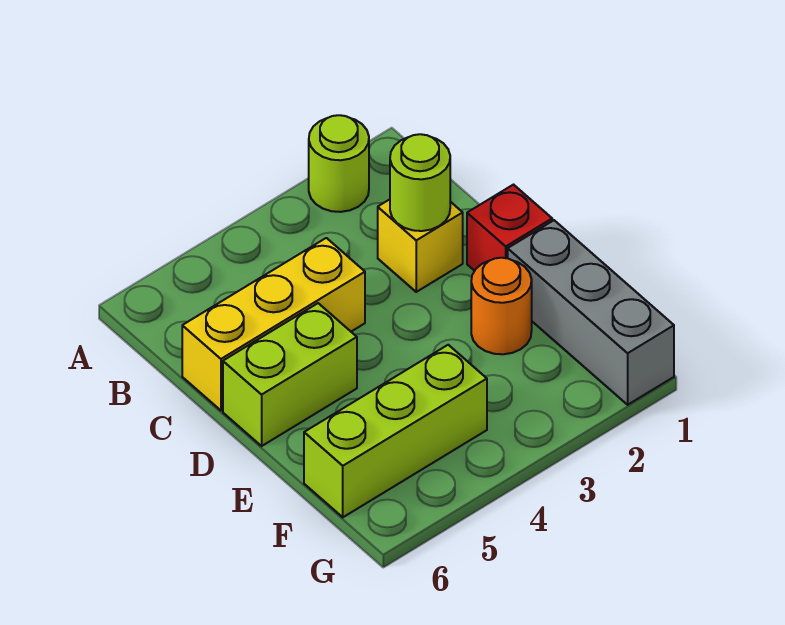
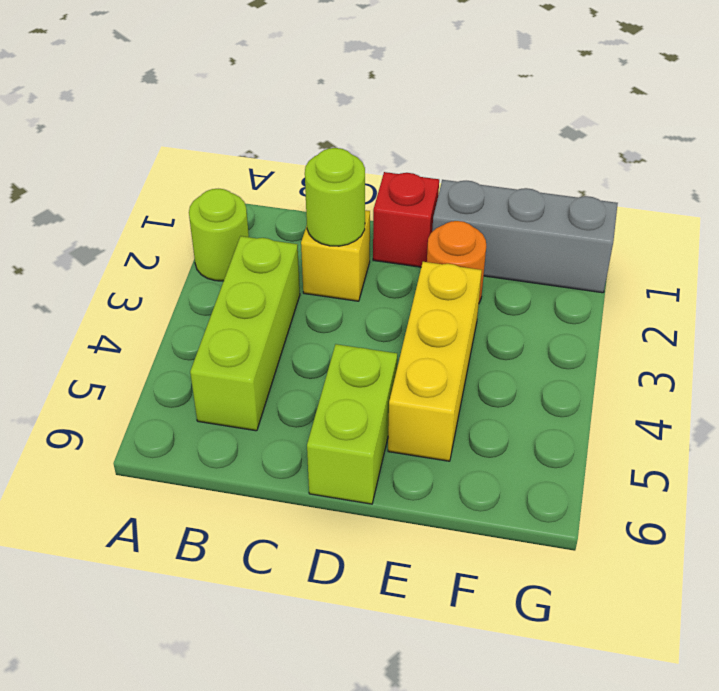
yellow brick C4:C6 level 1 -> yellow brick E3:E5 level 1
lime brick F4:F6 level 1 -> lime brick B3:B5 level 1

